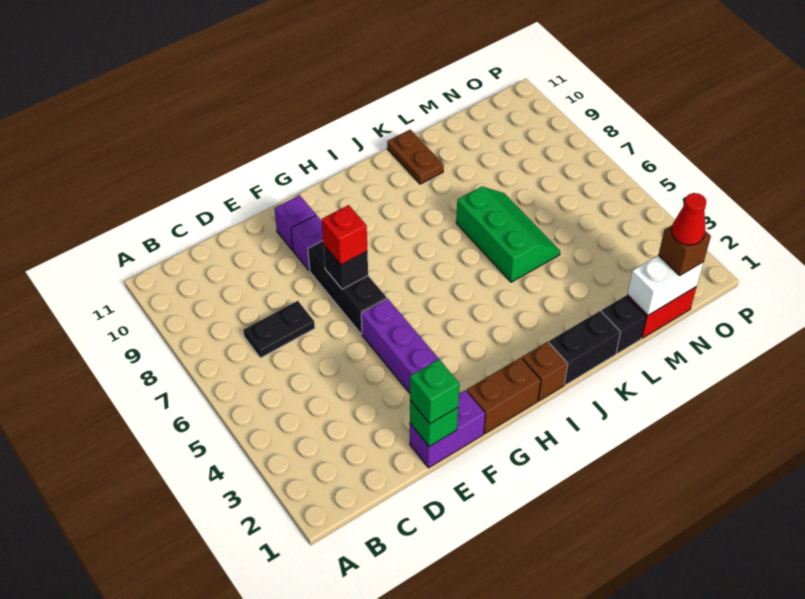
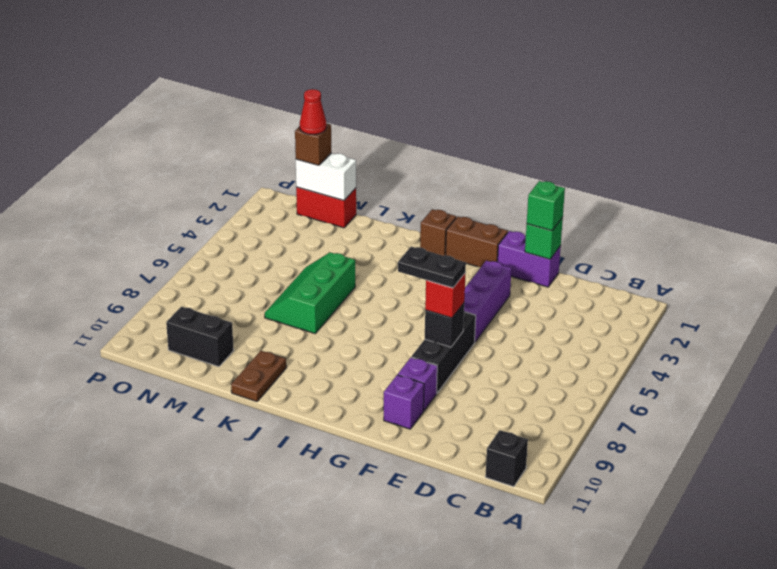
black plate C7:D7 level 1 -> black plate F7:G7 level 4
black brick J1:K1 level 1 -> black brick M10:N10 level 1
black brick L1 level 1 -> black brick B11 level 1

